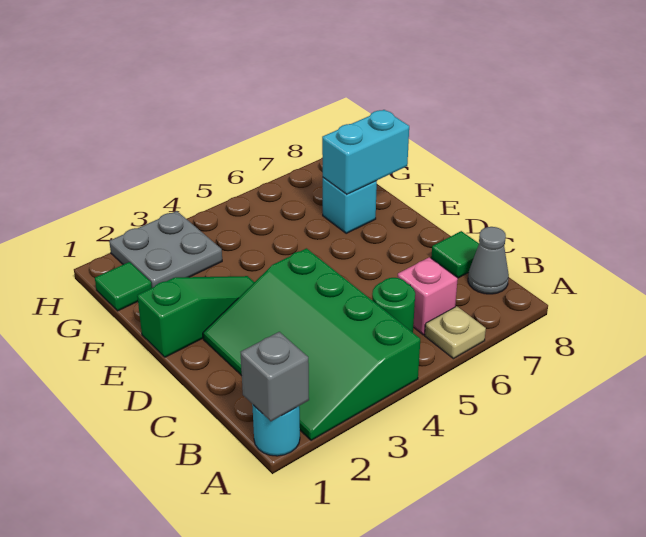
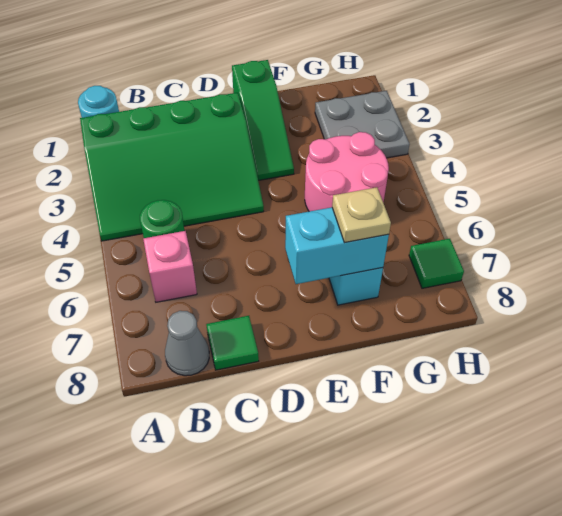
grey brick A1 level 2 -> none
green slope A2:D4 level 1 top 4 -> green slope A2:D4 level 1 top 2
tan plate A6 level 1 -> tan plate F7 level 3
none -> pink round brick F4:G5 level 1
cyan brick F7:F8 level 2 -> cyan brick E7:F7 level 2
green tile G1 level 1 -> green tile H7 level 1

